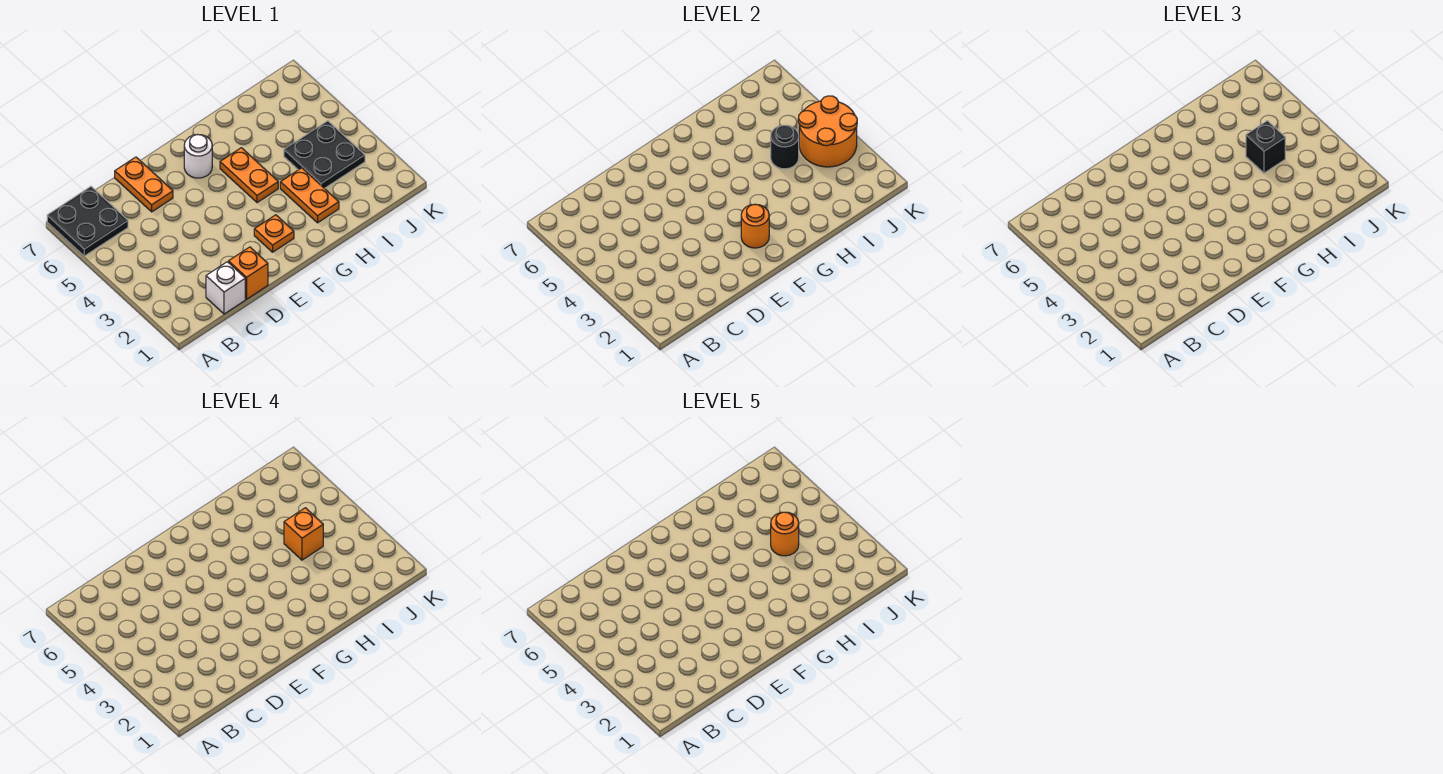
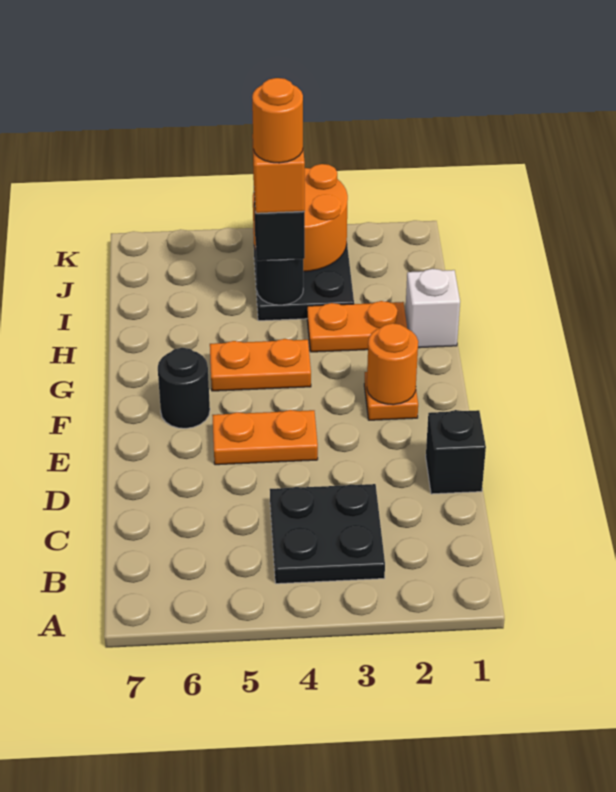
black plate A6:B7 level 1 -> black plate B3:C4 level 1
white brick C1 level 1 -> white brick H1 level 1
orange brick D1 level 1 -> black brick D1 level 1
orange plate D6:D7 level 1 -> orange plate E4:E5 level 1
white round brick F6 level 1 -> black round brick F6 level 1

